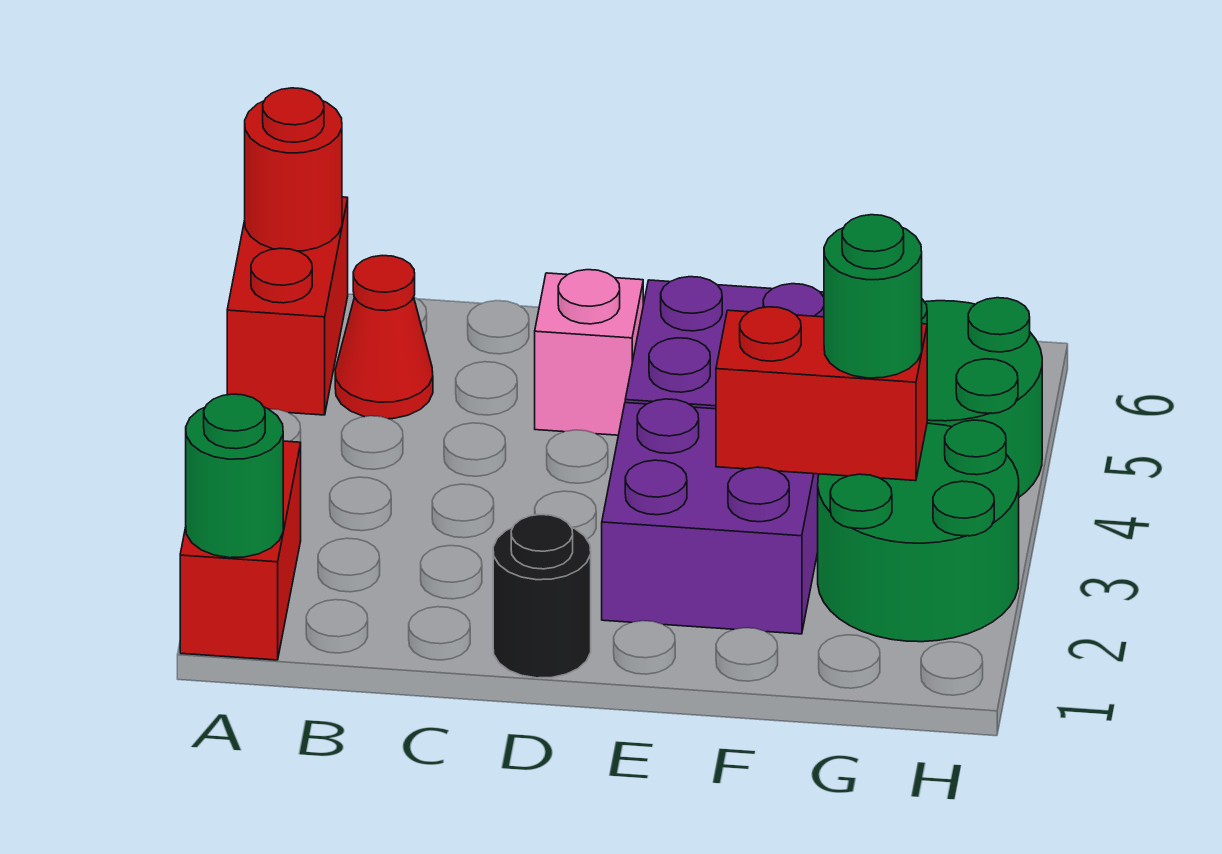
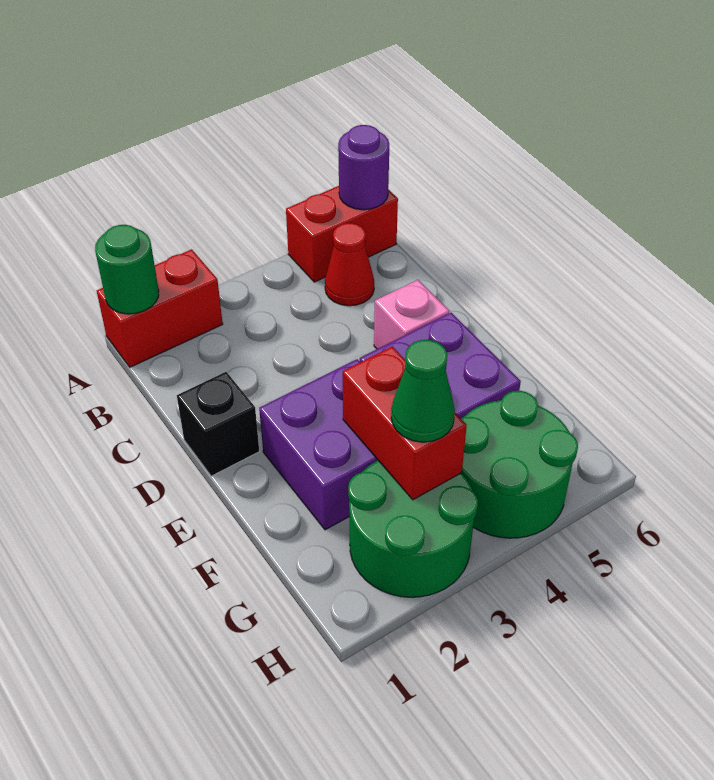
red round brick A6 level 2 -> purple round brick A6 level 2
black round brick D1 level 1 -> black brick D1 level 1
green round brick G3 level 3 -> green cone G3 level 3

